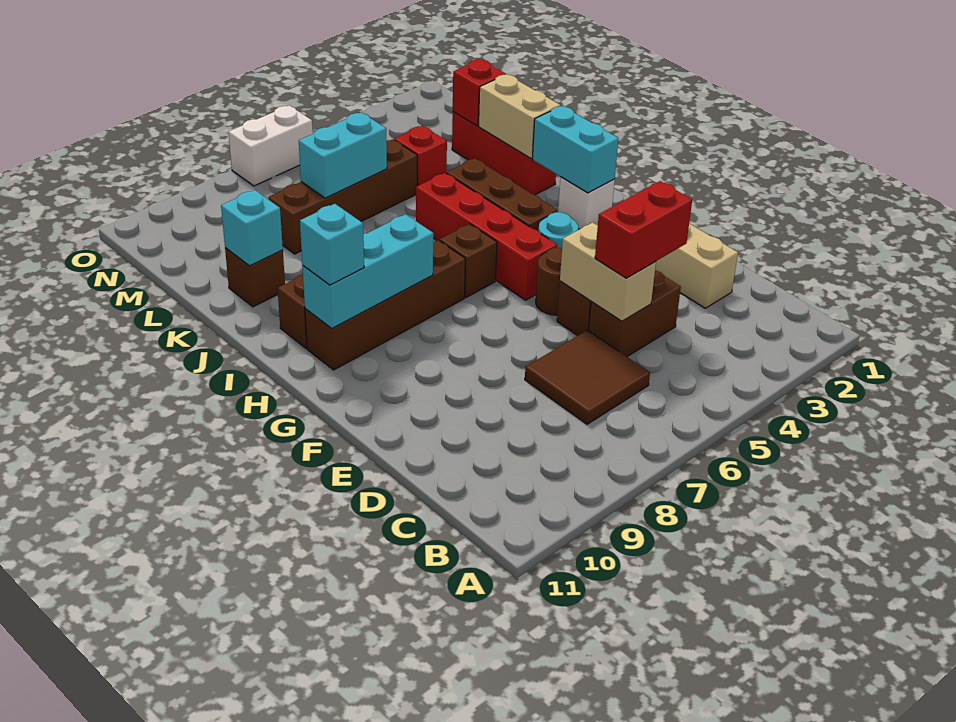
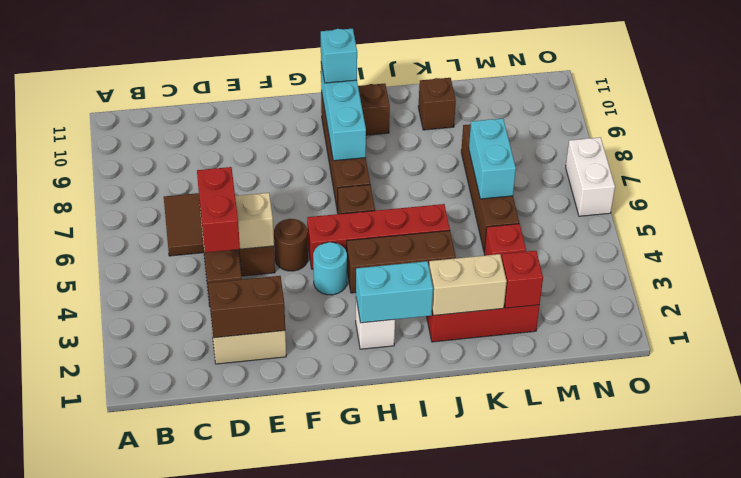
none -> brown brick D2:E2 level 2
cyan brick K10 level 2 -> none

